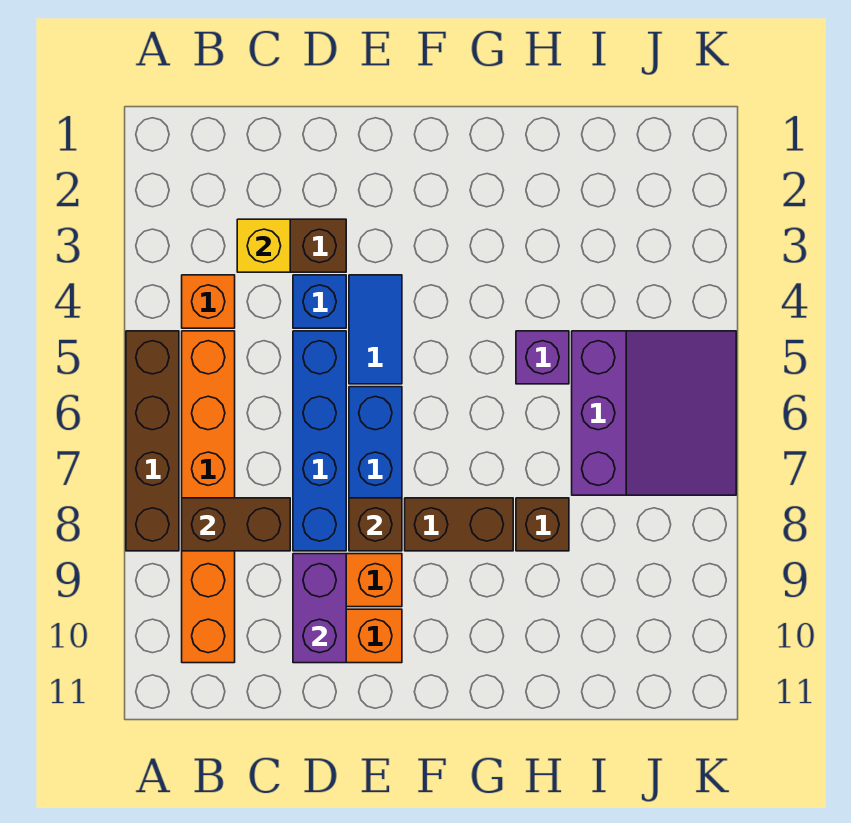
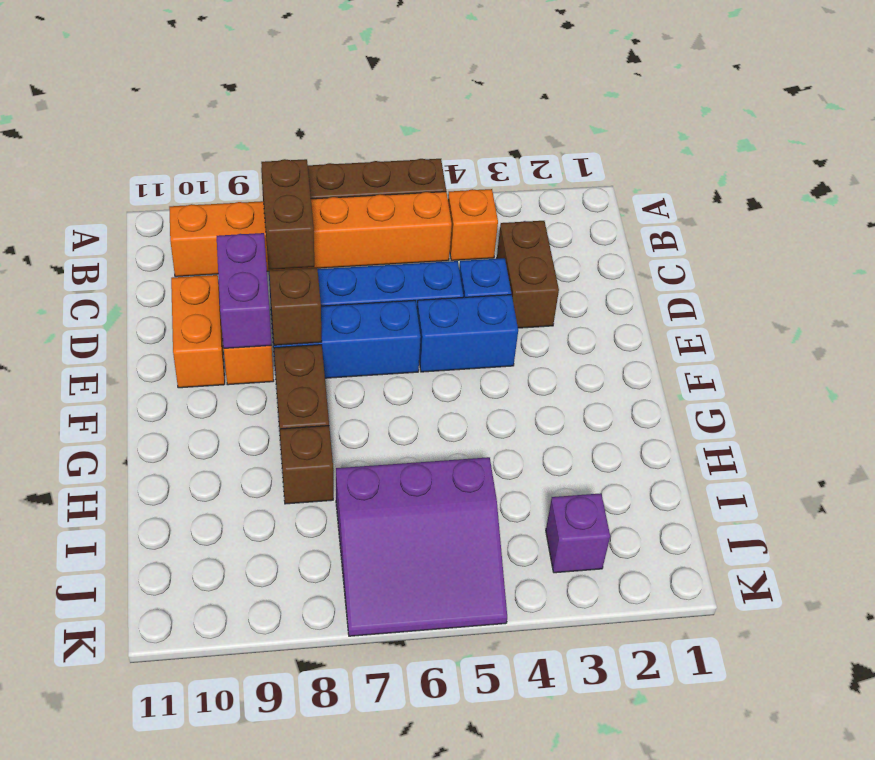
yellow brick C3 level 2 -> none
purple brick D9:D10 level 2 -> purple brick D9:E9 level 2
blue tile E4:E5 level 1 -> blue brick E4:E5 level 1
purple brick H5 level 1 -> purple brick J3 level 1

